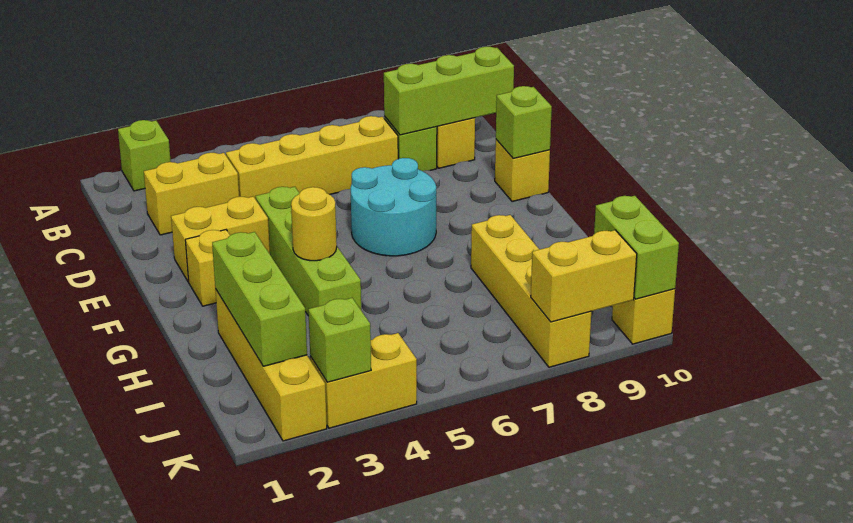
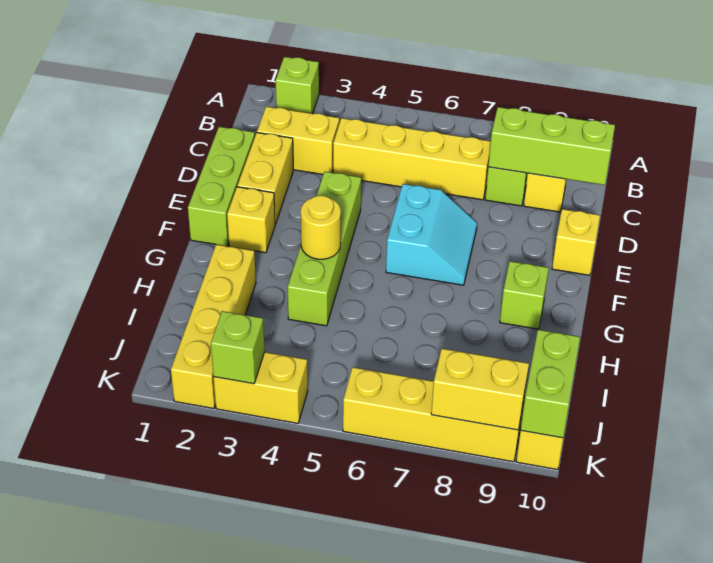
yellow brick E2:E3 level 1 -> yellow brick D2:E2 level 1
cyan round brick E6:F7 level 1 -> cyan slope E6:F7 level 1 top 6
lime brick E10 level 2 -> lime brick G9 level 1
lime brick H2:J2 level 2 -> lime brick D1:F1 level 1
yellow brick H8:K8 level 1 -> yellow brick K6:K9 level 1

